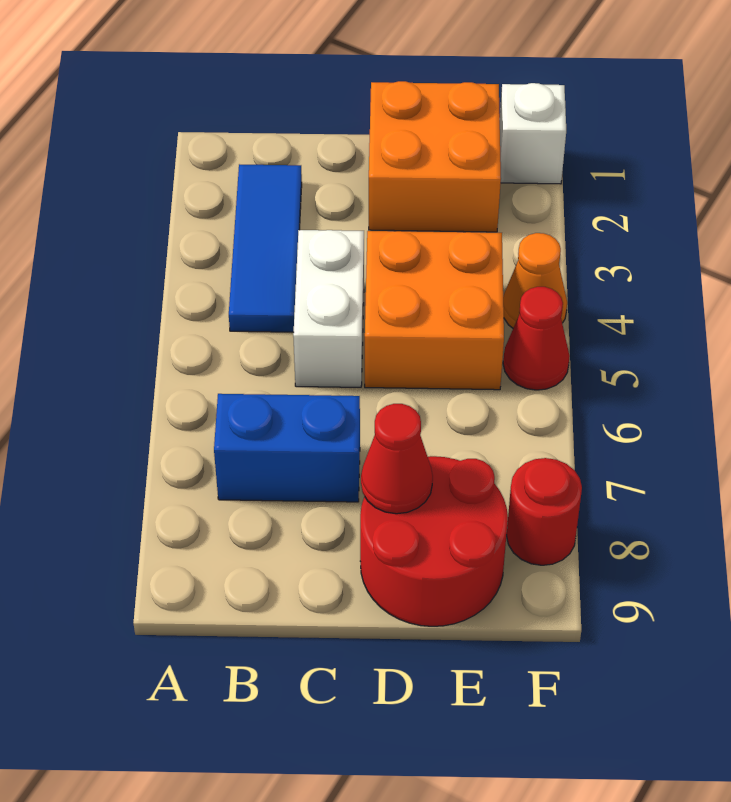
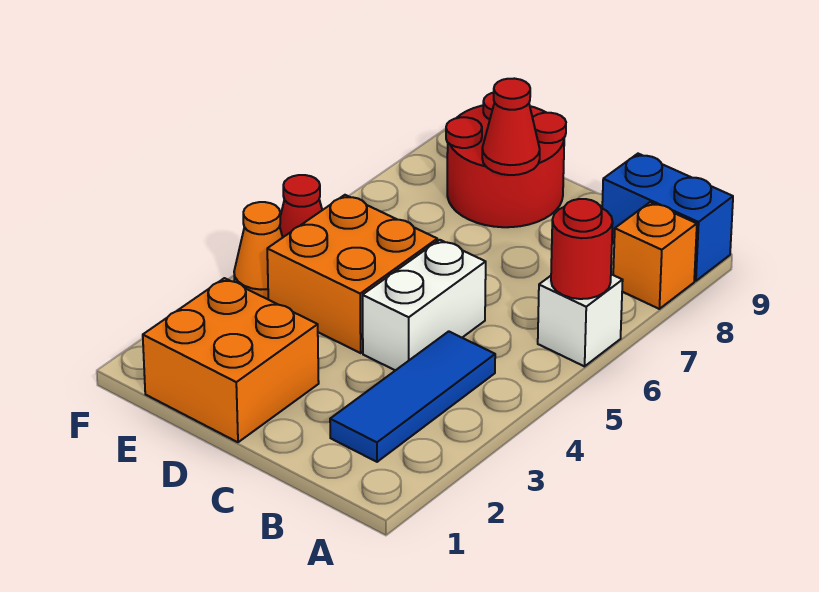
none -> orange brick A8 level 1
blue brick B7:C7 level 1 -> blue brick A9:B9 level 1
white brick F1 level 1 -> white brick A6 level 1
red round brick F8 level 1 -> red round brick A6 level 2

